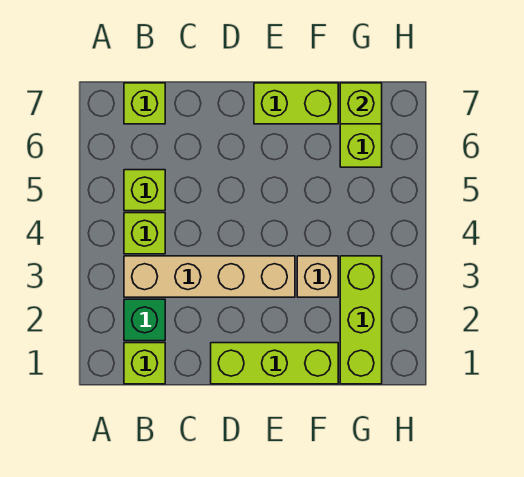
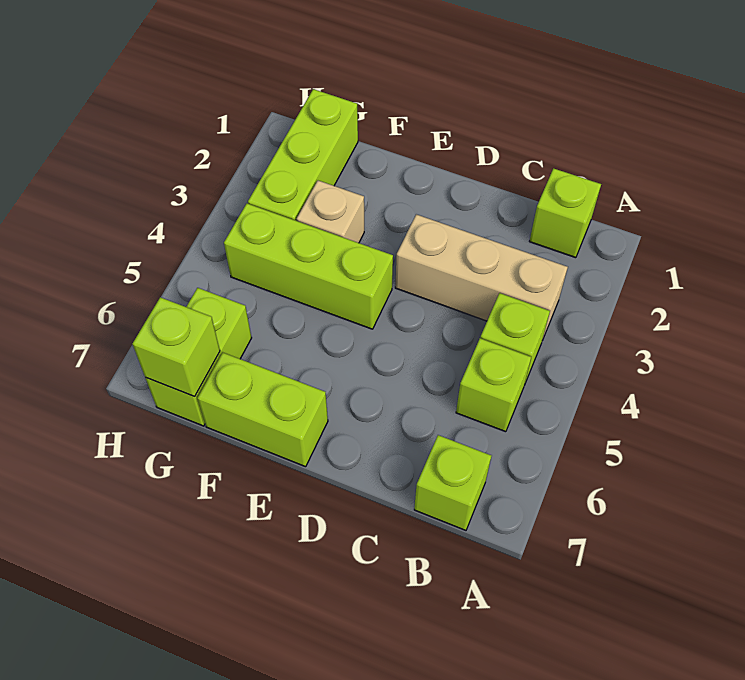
green brick B2 level 1 -> none
tan brick B3:E3 level 1 -> tan brick B3:D3 level 1
lime brick D1:F1 level 1 -> lime brick E4:G4 level 1

